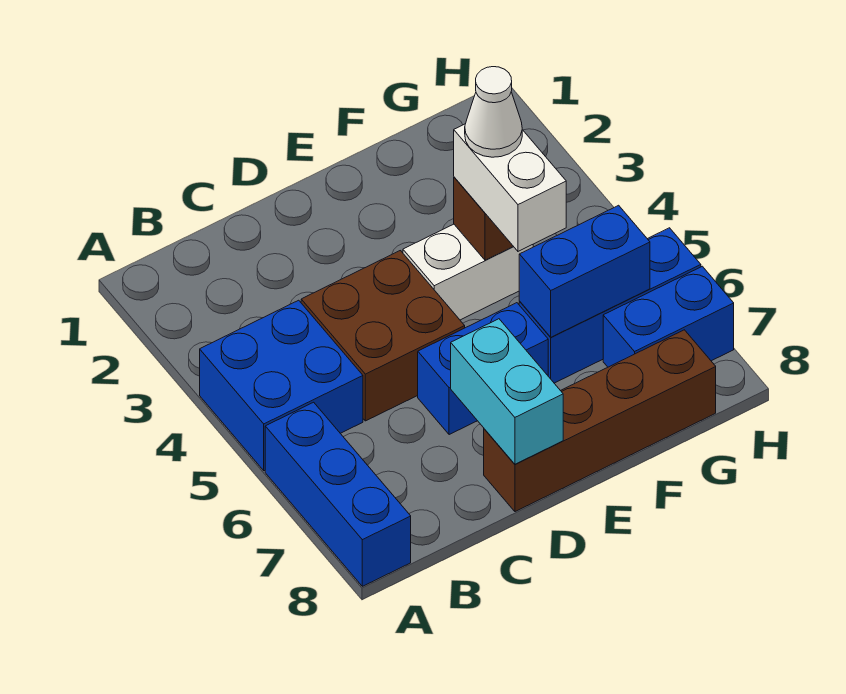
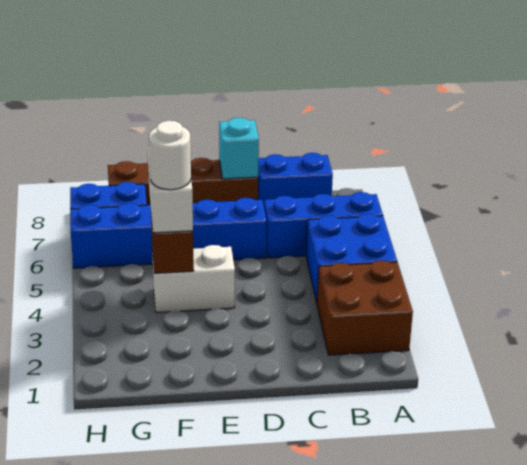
blue brick A6:A8 level 1 -> blue brick A6:C6 level 1
brown brick C4:D5 level 1 -> brown brick A2:B3 level 1
cyan brick D7:D8 level 2 -> cyan brick D8 level 2
white cone F4 level 4 -> white round brick F4 level 4
blue brick F6:G6 level 2 -> blue brick B8:C8 level 1

